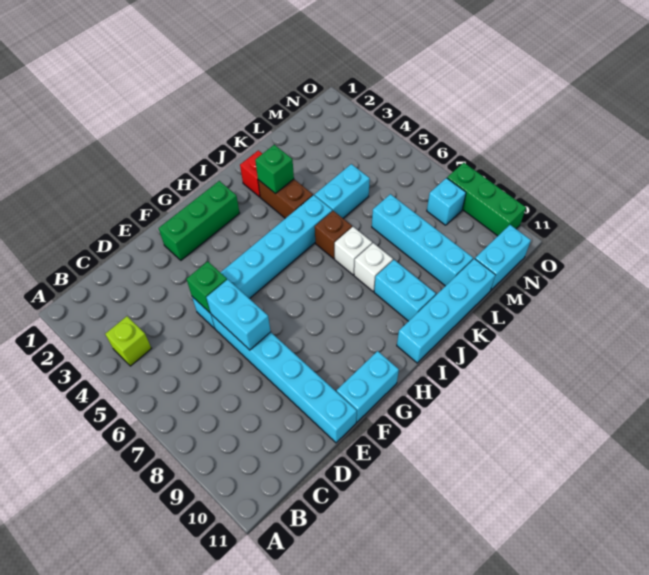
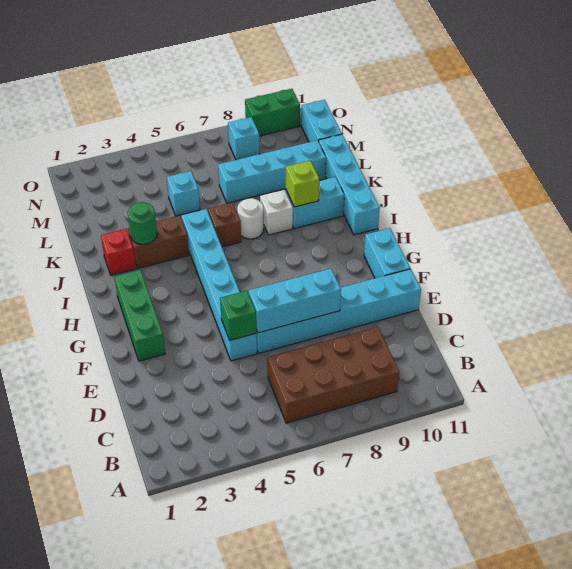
lime brick B4 level 1 -> lime brick J9 level 2
none -> brown brick B6:C9 level 1
cyan brick E6:E7 level 2 -> cyan brick E6:E8 level 2
green brick J3 level 2 -> green round brick J3 level 2
white brick J7 level 1 -> white round brick J7 level 1
cyan brick K5:L5 level 1 -> cyan brick L5 level 1
green brick O8:O10 level 1 -> green brick O9:O10 level 1

